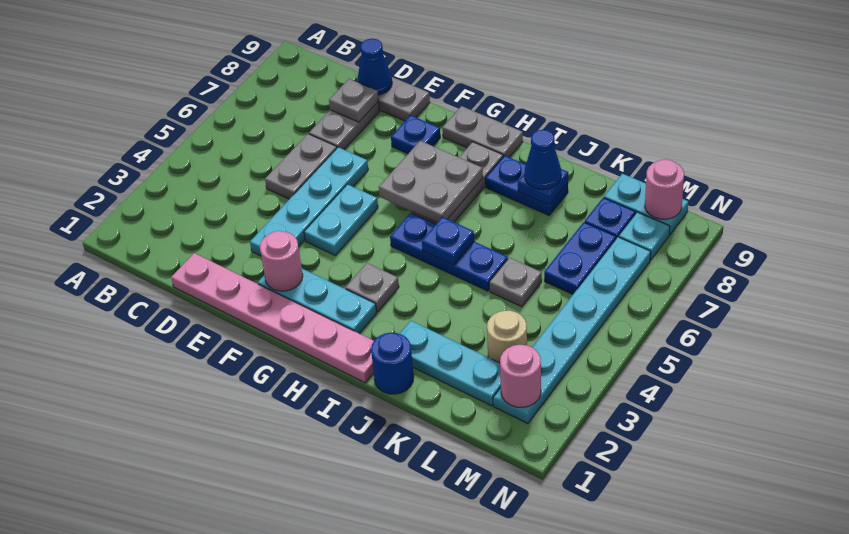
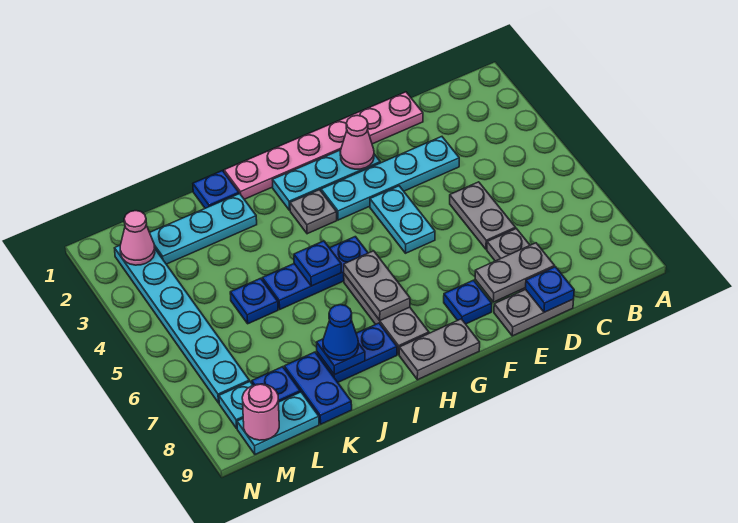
grey plate D8 level 2 -> grey plate D8:E8 level 2
blue cone D9 level 2 -> blue plate D9 level 2
cyan plate E3:E6 level 1 -> cyan plate D3:G3 level 1
pink round brick F2 level 2 -> pink cone F2 level 2
grey plate G6:H7 level 2 -> grey plate H6:H7 level 2
blue round brick J1 level 1 -> blue plate J1 level 1
grey plate K5 level 1 -> blue plate K5 level 1
tan round brick L3 level 1 -> none
blue plate L6:L7 level 1 -> blue plate K8:K9 level 1
pink round brick M2 level 2 -> pink cone M2 level 2

